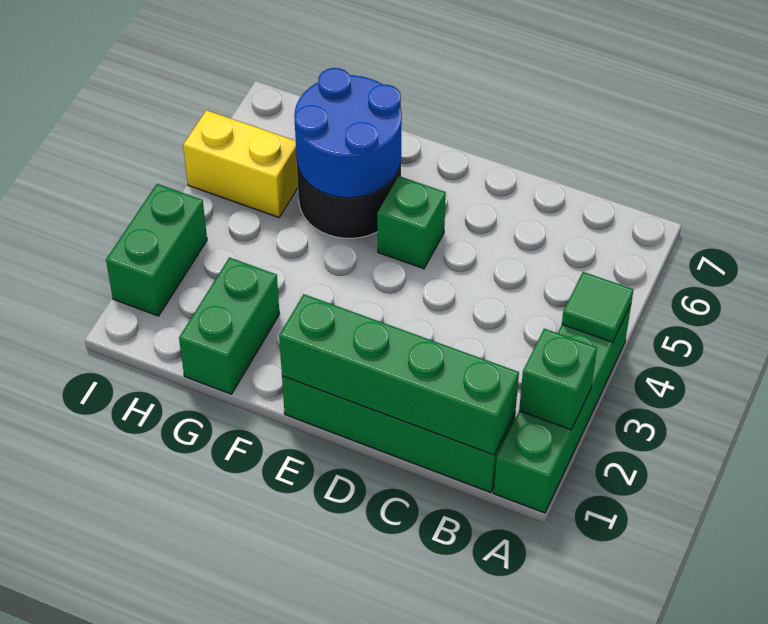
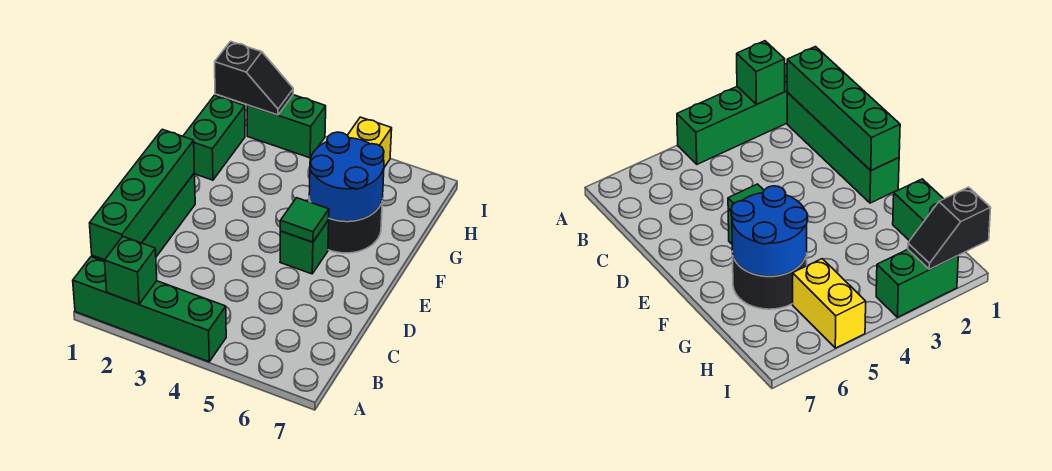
green tile A4 level 2 -> green tile E5 level 2
green brick G1:G2 level 1 -> green brick G1:H1 level 1
none -> black slope I1:I2 level 2 top 1

